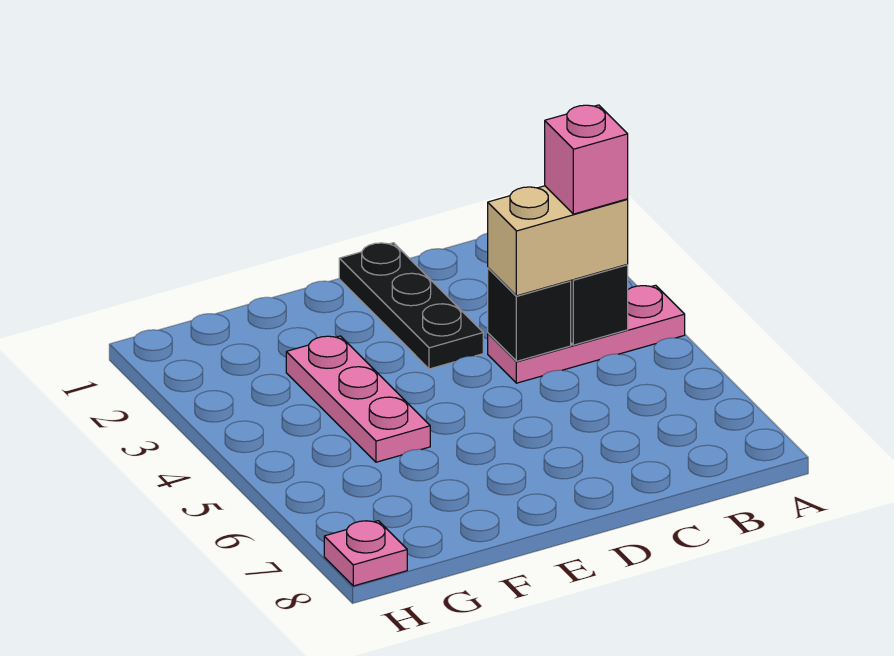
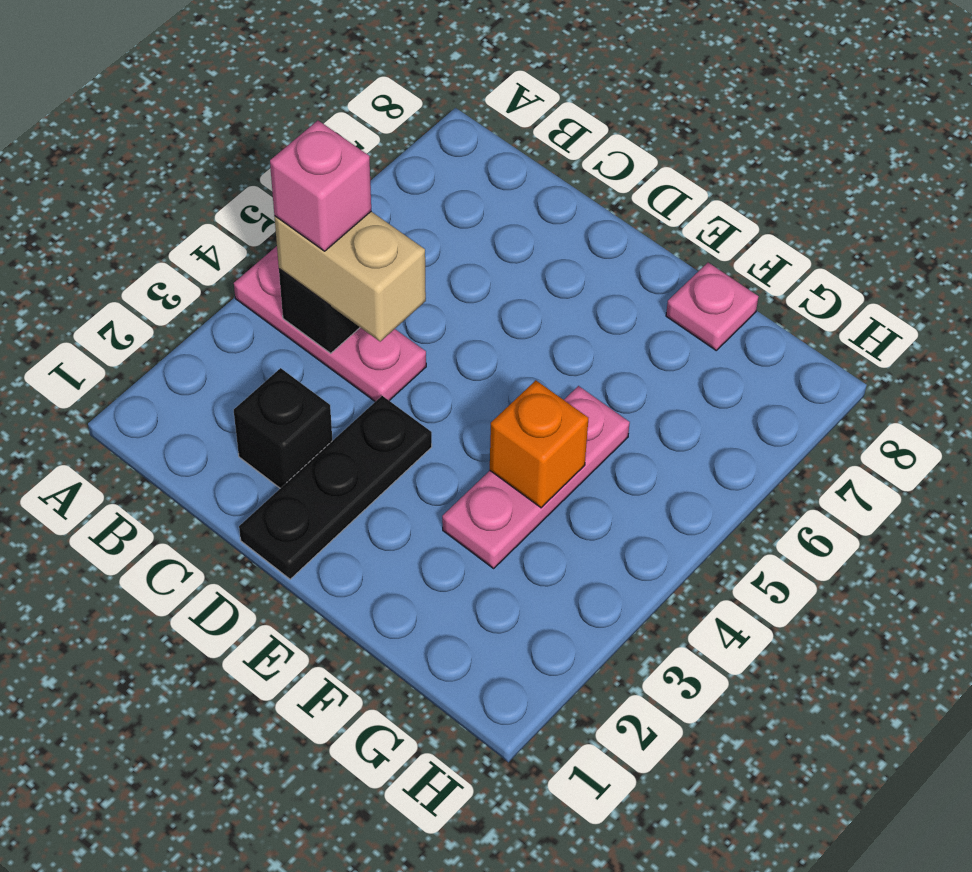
black brick C4 level 2 -> black brick C2 level 1
none -> orange brick F4 level 2
pink plate H8 level 1 -> pink plate F8 level 1

